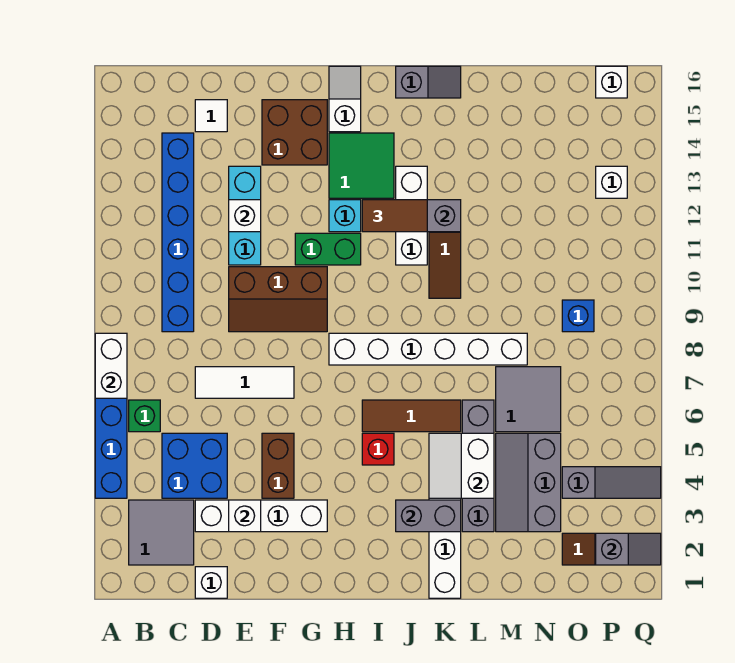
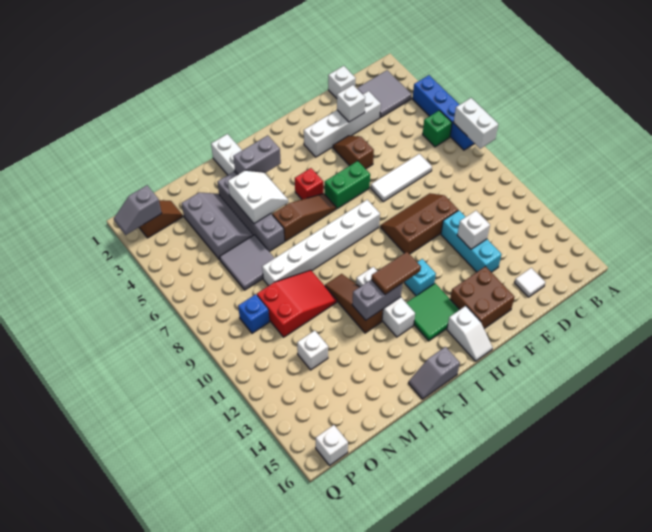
blue brick C4:D5 level 1 -> none
blue brick C9:C14 level 1 -> none
brown brick F4:F5 level 1 -> brown slope F4:F5 level 1 top 5
green brick G11:H11 level 1 -> green brick G6:H6 level 1
brown tile I6:K6 level 1 -> brown slope I6:K6 level 1 top K
none -> red slope L9:N10 level 1 top N
grey slope O4:Q4 level 1 top O -> none
white brick P13 level 1 -> white brick N12 level 1

